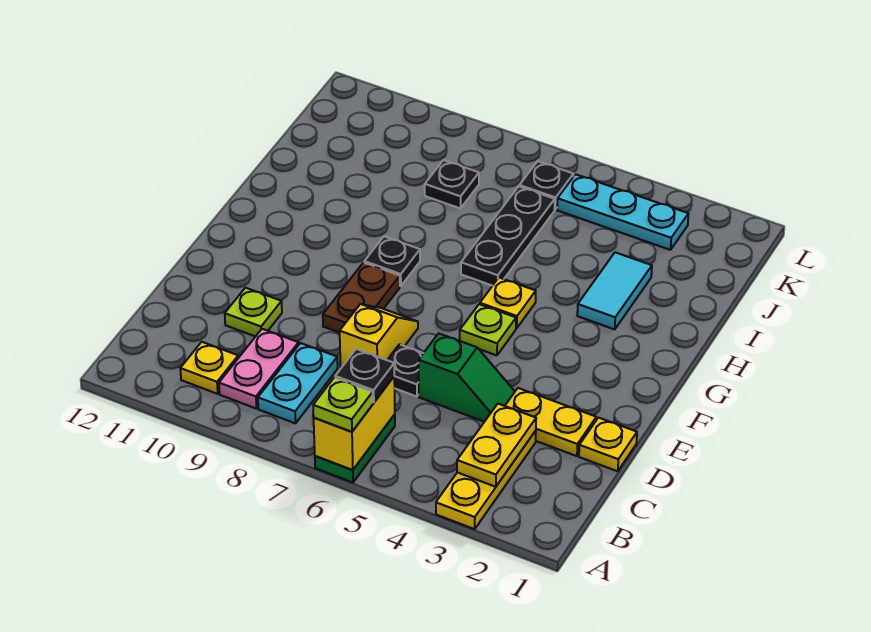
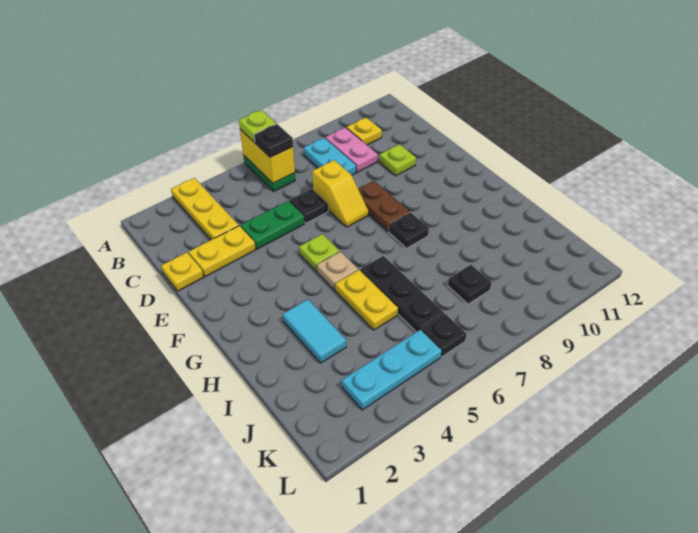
yellow plate B3:C3 level 2 -> yellow plate H5:I5 level 1
green slope D4:D5 level 1 top 5 -> green plate D4:D5 level 1
yellow plate G5 level 1 -> tan plate G5 level 1

